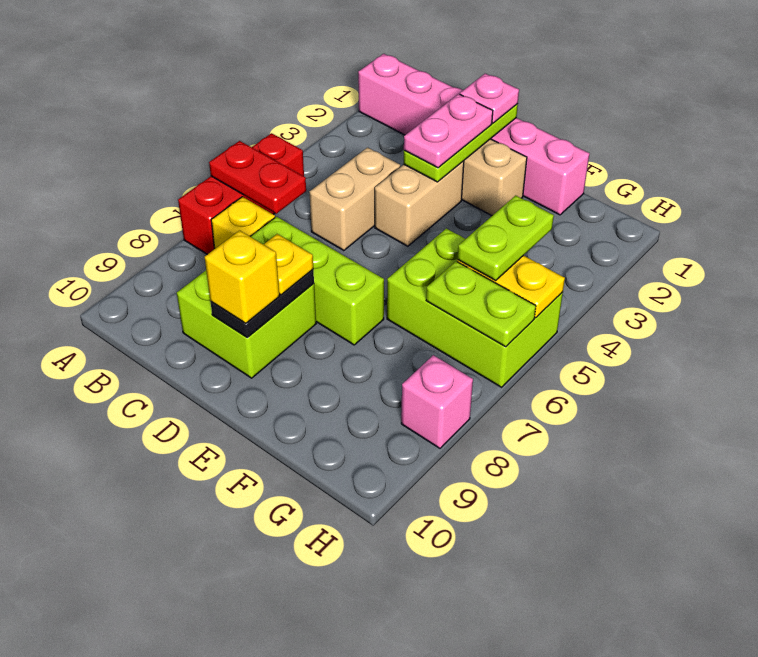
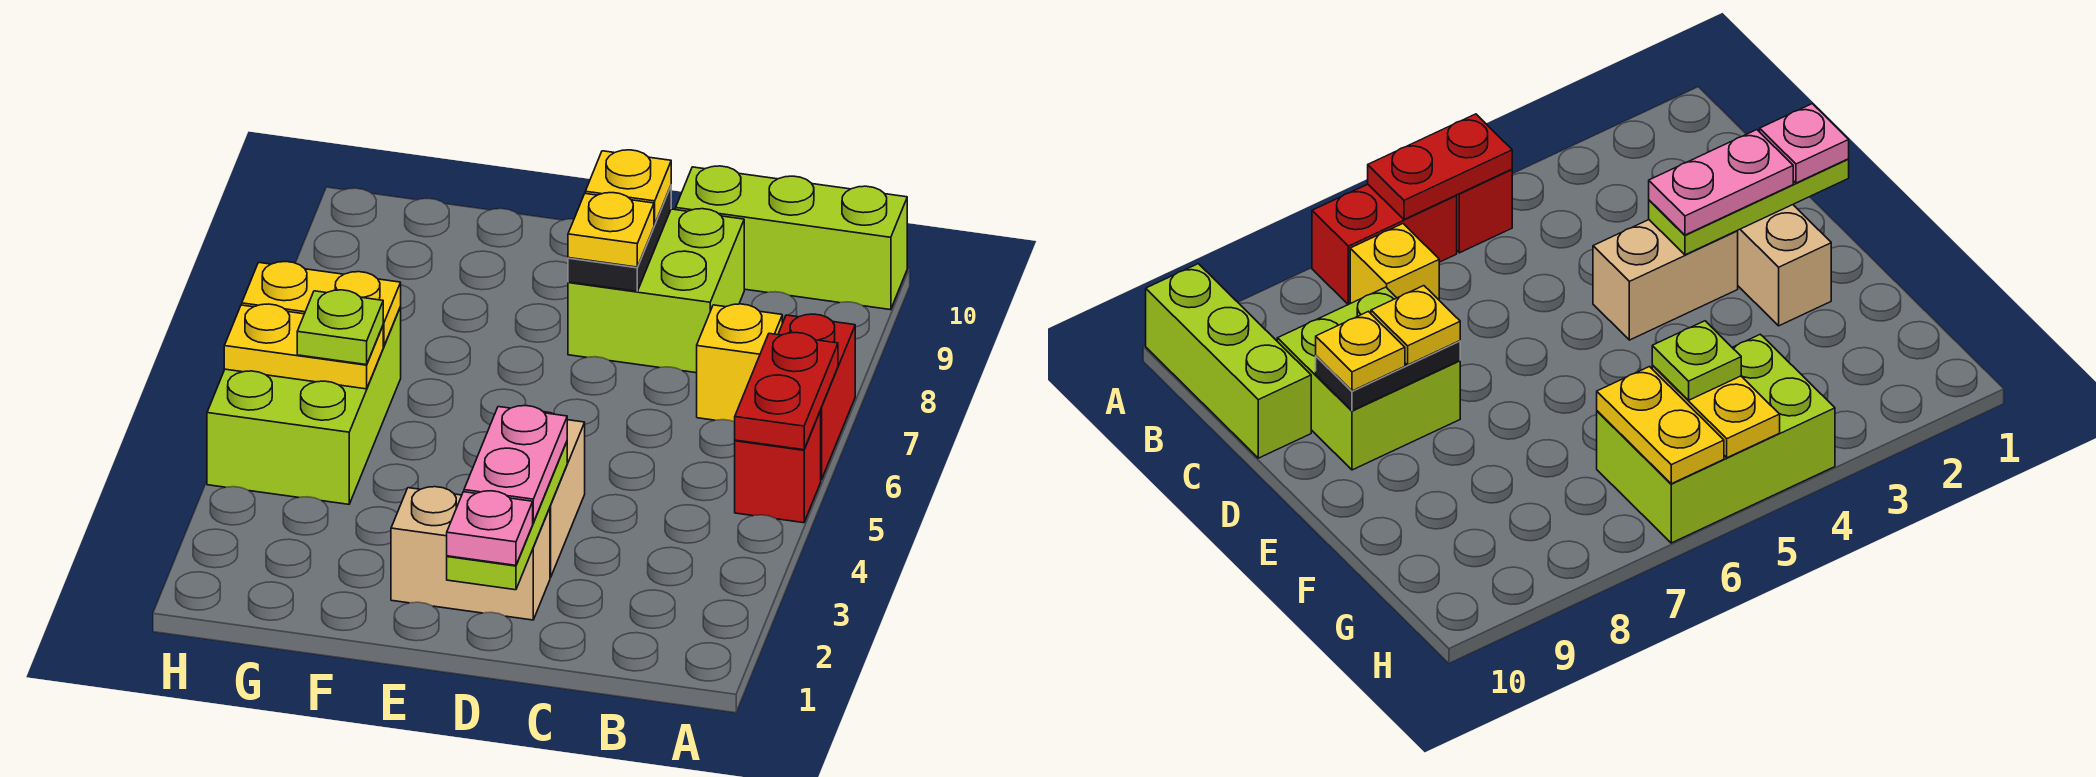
pink brick A1:F1 level 1 -> none
red plate A6:B6 level 2 -> red plate A5:A6 level 2
tan brick C4:C5 level 1 -> none
lime brick C7:E7 level 1 -> lime brick A10:C10 level 1
yellow brick D9 level 3 -> yellow plate D9 level 3
lime brick F5:H6 level 1 -> lime brick G4:H6 level 1
lime plate G4:G5 level 3 -> lime plate G5 level 3
lime plate G6:H6 level 2 -> yellow plate G6:H6 level 2
pink brick H8 level 1 -> none

